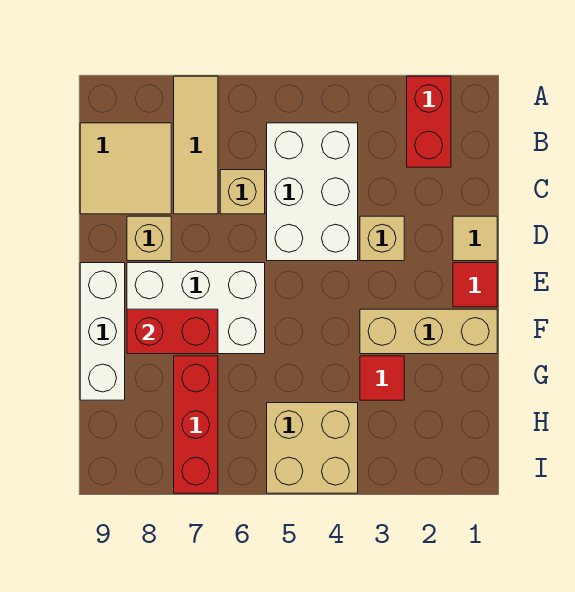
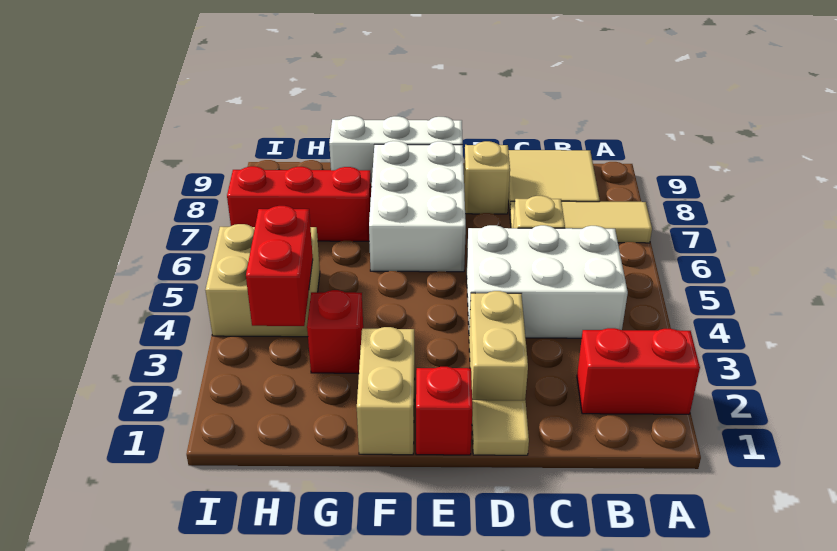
tan brick D3 level 1 -> tan brick D2:D3 level 1
red tile E1 level 1 -> red brick E1 level 1
tan brick F1:F3 level 1 -> tan brick F1:F2 level 1
red brick F7:F8 level 2 -> red brick H3:H4 level 2
red tile G3 level 1 -> red brick G3 level 1

